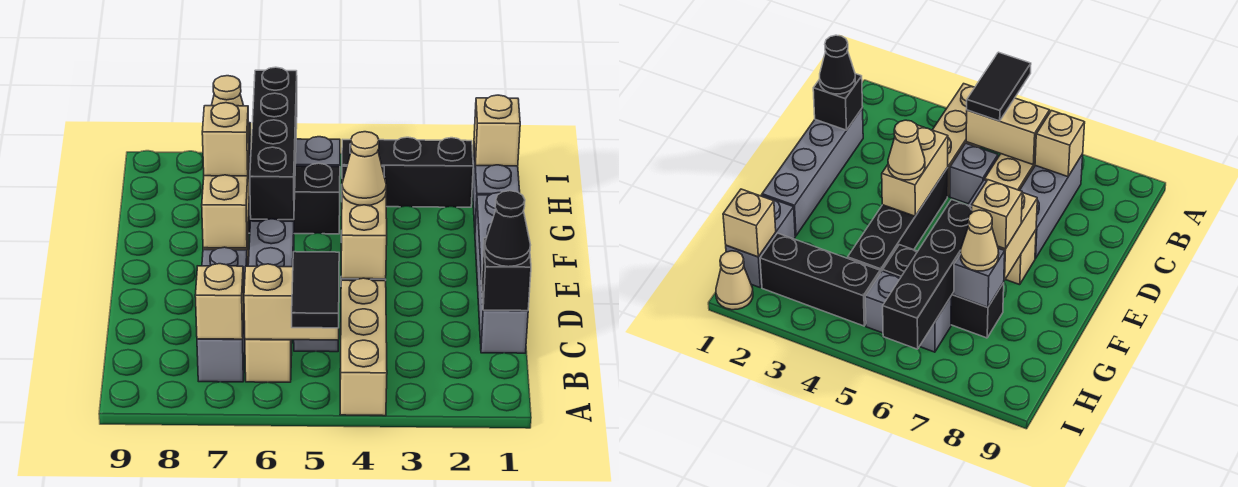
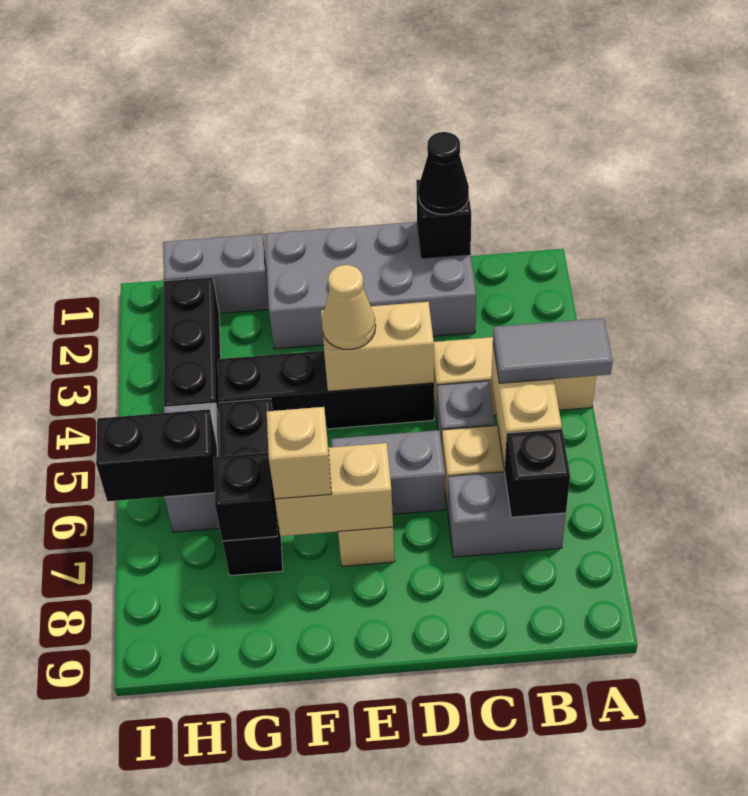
black tile A5:B5 level 3 -> grey tile A5:B5 level 3
grey brick B7:D7 level 1 -> grey brick B7:C7 level 1
tan brick B7 level 2 -> black brick B7 level 2
grey brick C1:F1 level 1 -> grey brick C1:F2 level 1
black brick F6:I6 level 2 -> black brick H6:I6 level 2
grey brick G7 level 2 -> black brick G7 level 2
tan cone G7 level 3 -> none
tan brick H1 level 2 -> none
tan cone I1 level 1 -> none

